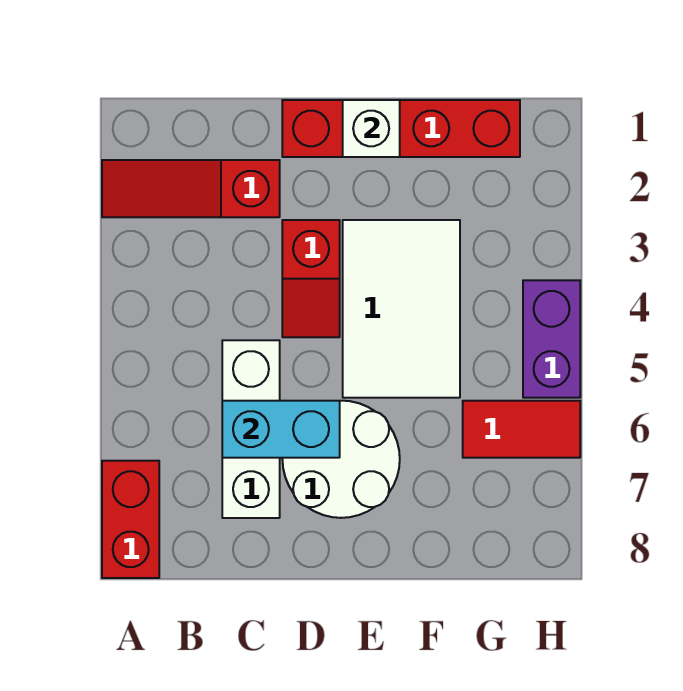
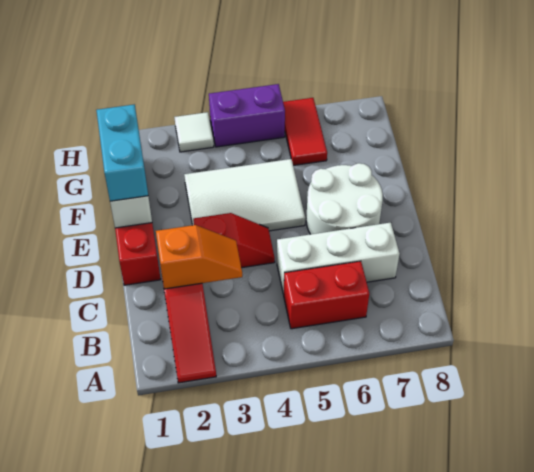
red brick A7:A8 level 1 -> red brick B5:B6 level 1
none -> orange slope C2:C3 level 2 top 2
cyan brick C6:D6 level 2 -> cyan brick E1:F1 level 3
none -> white tile H3 level 1

